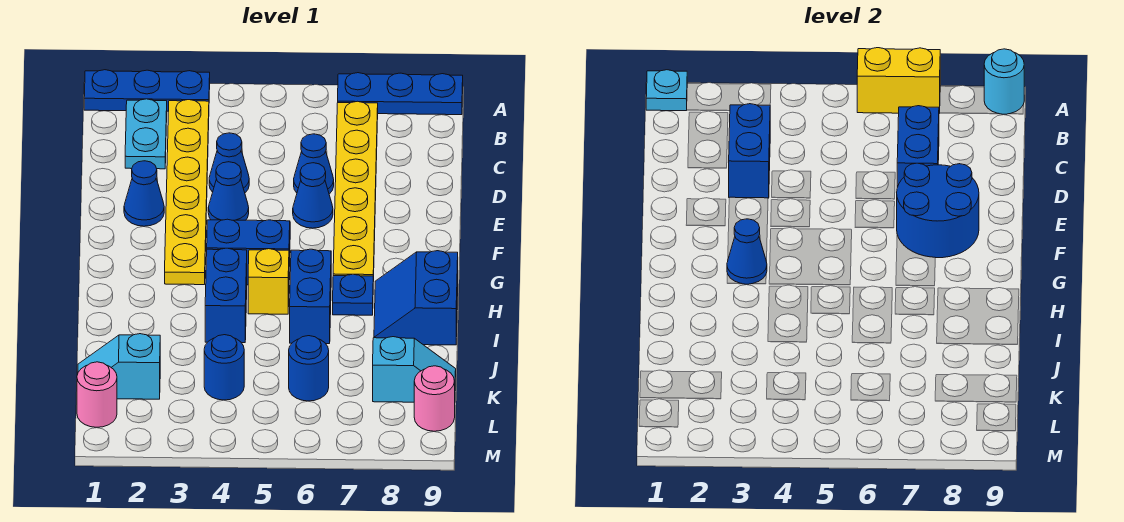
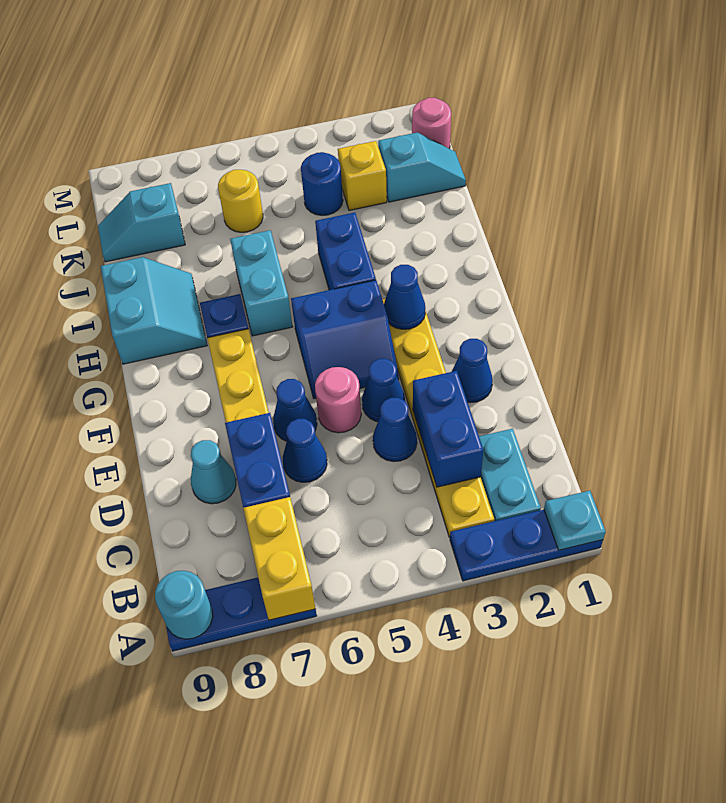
yellow brick A6:A7 level 2 -> yellow brick A7:B7 level 2
none -> cyan cone D8 level 1
blue round brick E7:F8 level 2 -> none
yellow brick H5 level 1 -> yellow brick K3 level 1
blue brick H6:I6 level 1 -> cyan brick H6:I6 level 1
blue slope H8:I9 level 1 top 9 -> cyan slope H8:I9 level 1 top 9
blue round brick K6 level 1 -> yellow round brick K6 level 1
pink round brick L9 level 1 -> pink round brick E5 level 1

